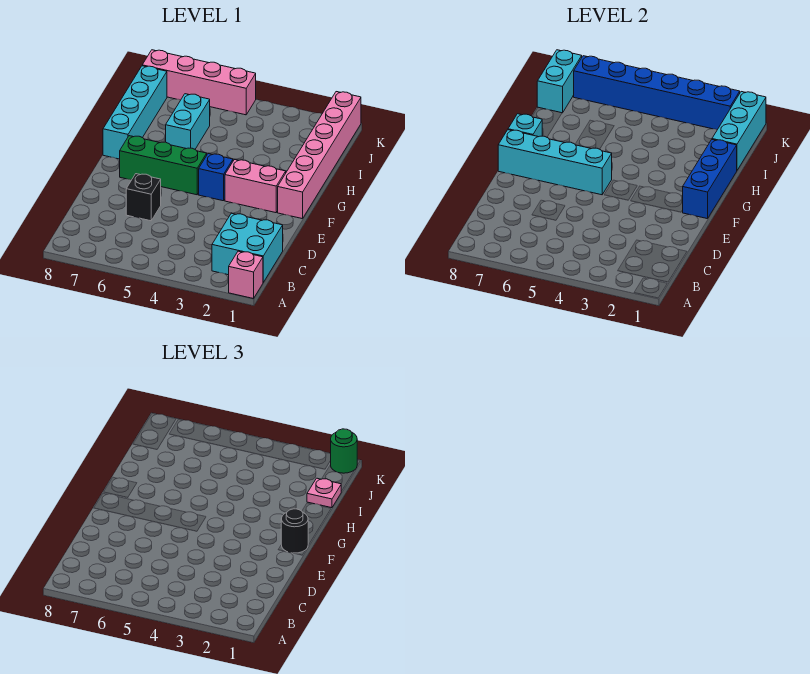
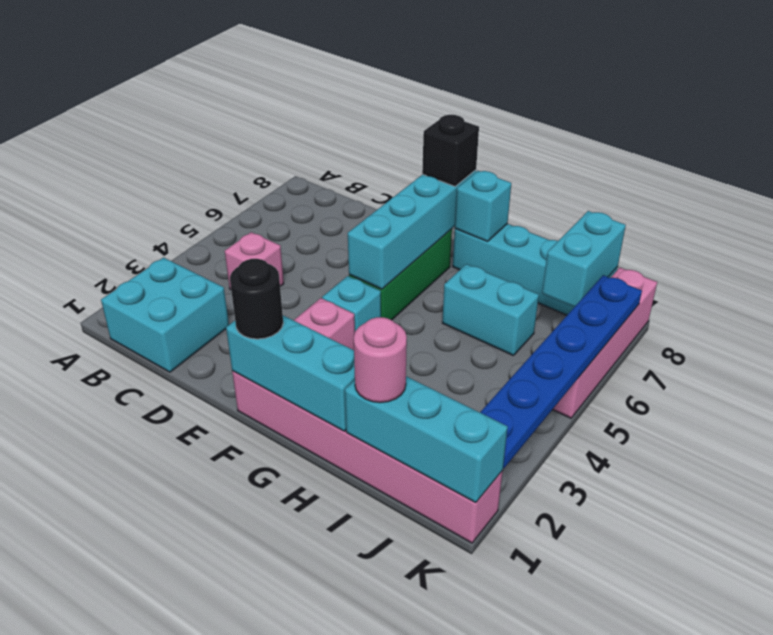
pink brick A1 level 1 -> pink brick C4 level 1
black brick D6 level 1 -> black brick F8 level 3
blue brick F1:H1 level 2 -> cyan brick F1:H1 level 2
blue brick F4 level 1 -> cyan brick F4 level 1
pink plate I1 level 3 -> pink round brick I1 level 3
cyan brick J8:K8 level 2 -> cyan brick J7:J8 level 2
green round brick K1 level 3 -> none
blue brick K2:K7 level 2 -> blue plate K2:K7 level 2

